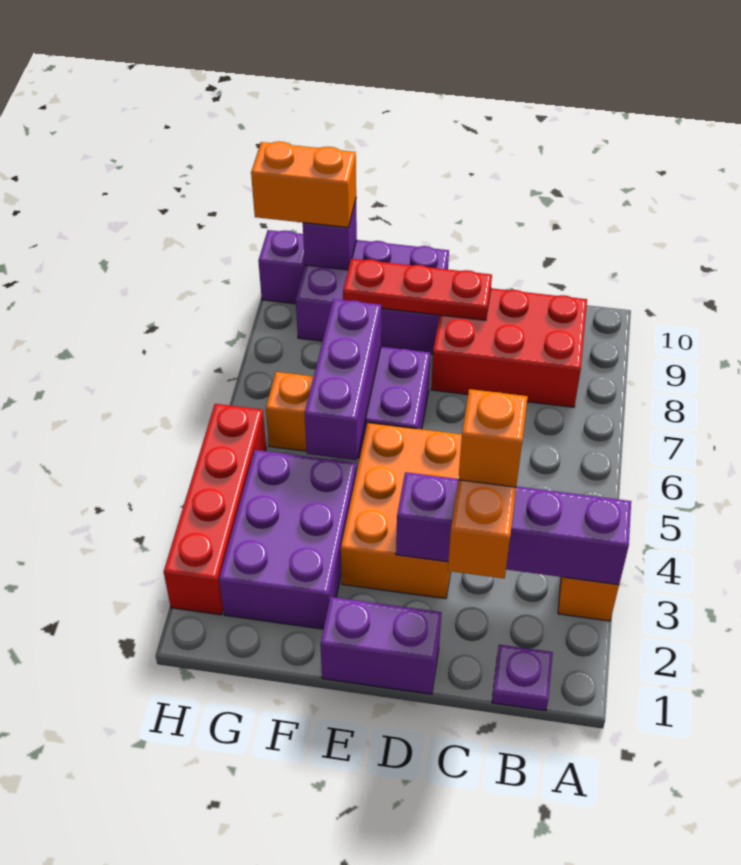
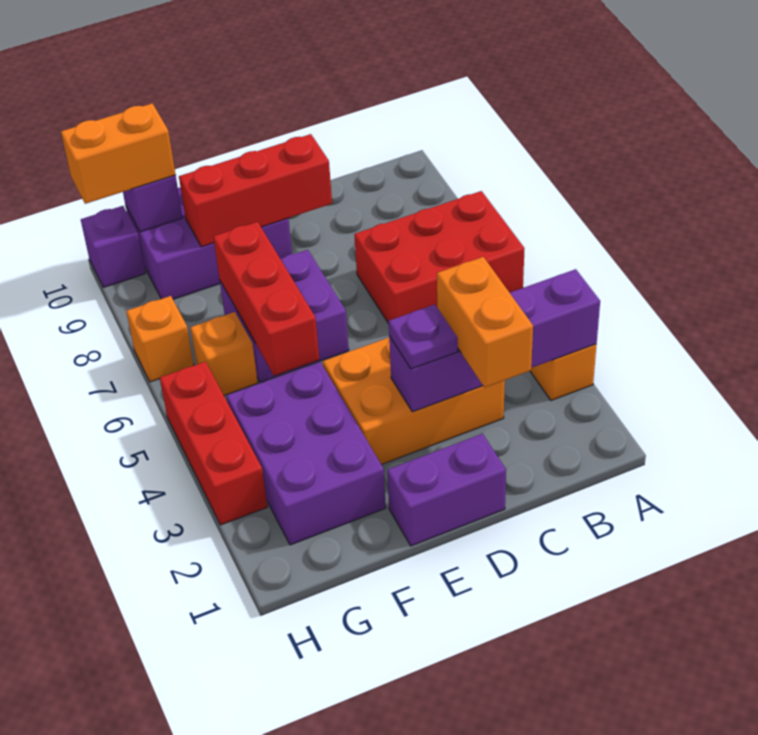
purple plate B1 level 1 -> purple plate D3 level 3
red brick B8:D9 level 1 -> red brick A6:C7 level 1
orange brick C3 level 4 -> orange brick H7 level 1
orange brick D3:E5 level 1 -> orange brick C3:E4 level 1
red plate D9:F9 level 2 -> red brick D9:F9 level 2
purple brick F5:F7 level 2 -> red brick F5:F7 level 2
red brick H2:H5 level 1 -> red brick H3:H5 level 1

